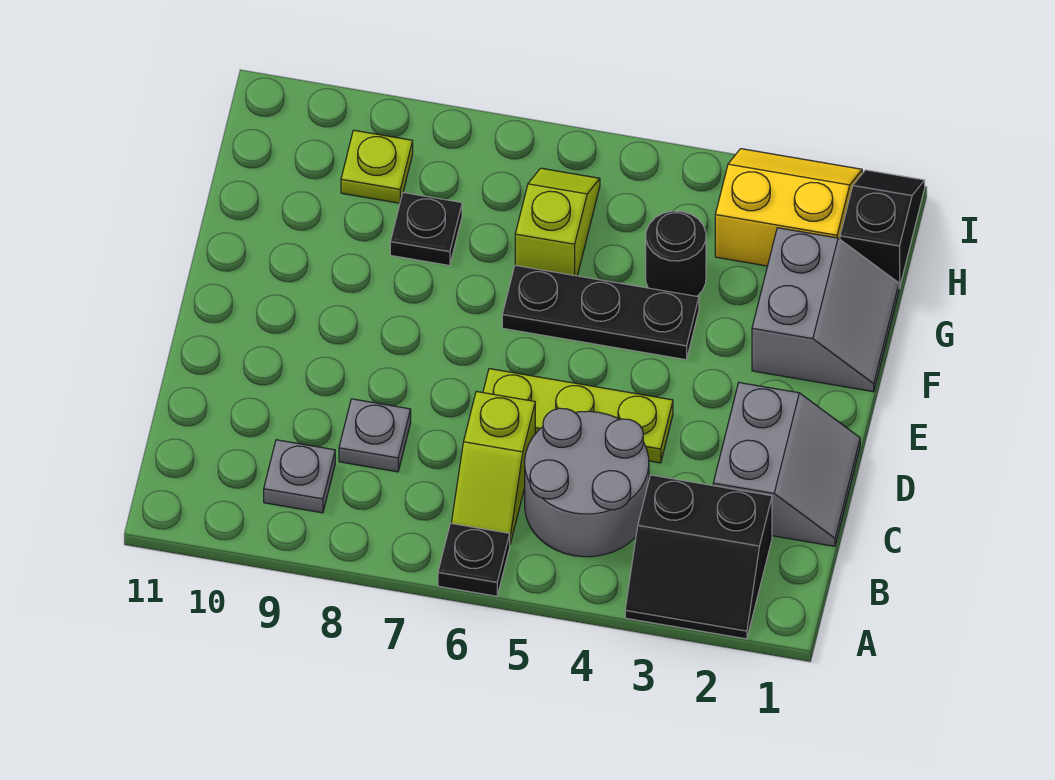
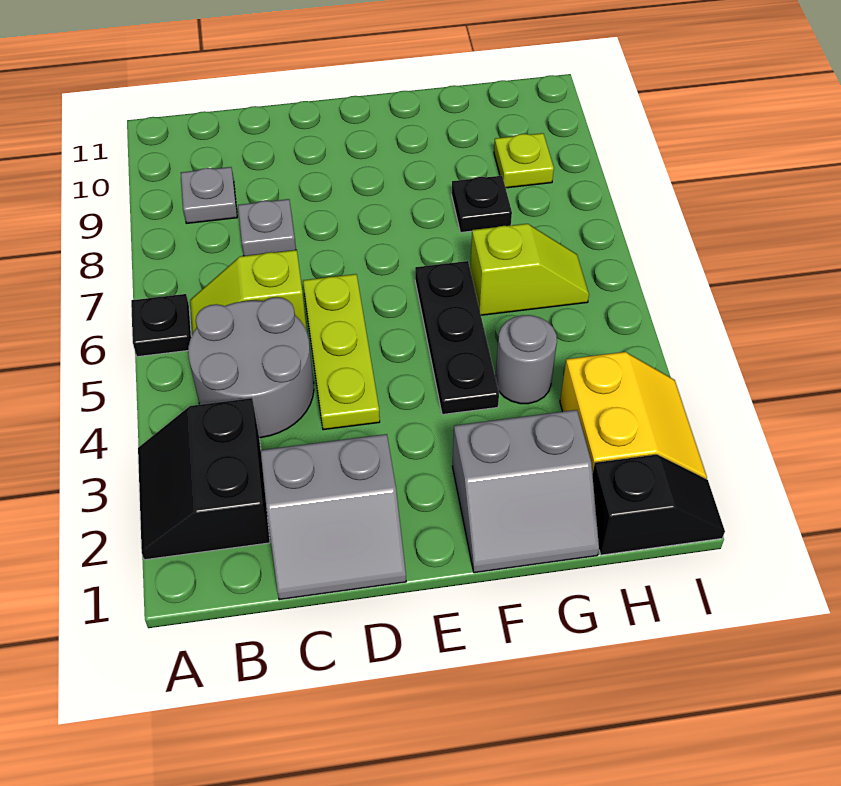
black round brick G4 level 1 -> grey round brick G4 level 1

